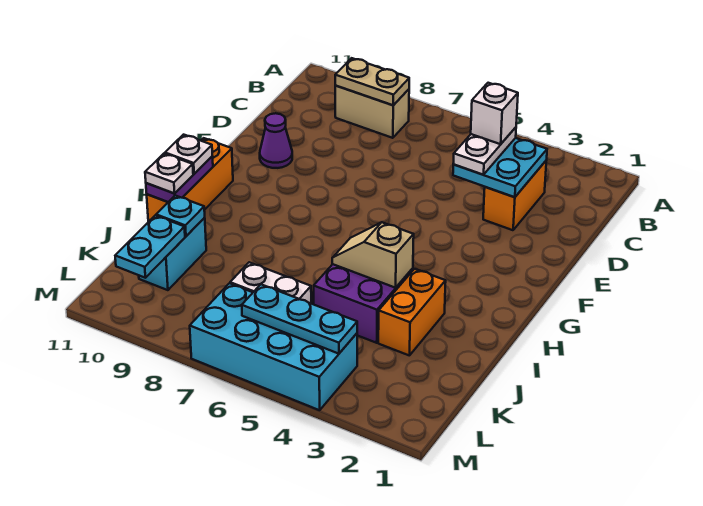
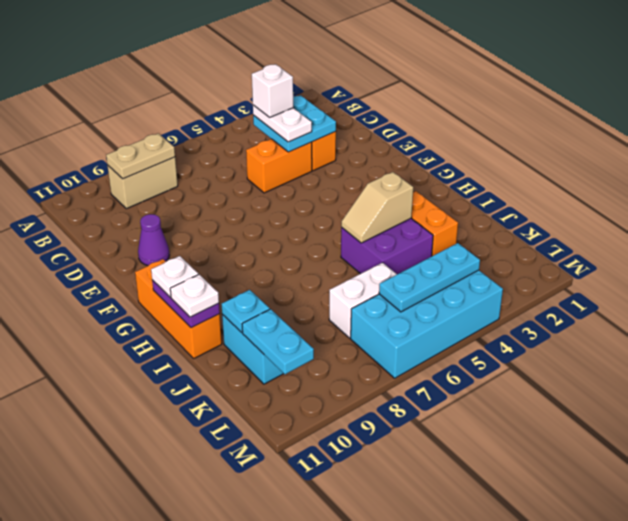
none -> orange brick D4:D5 level 1

